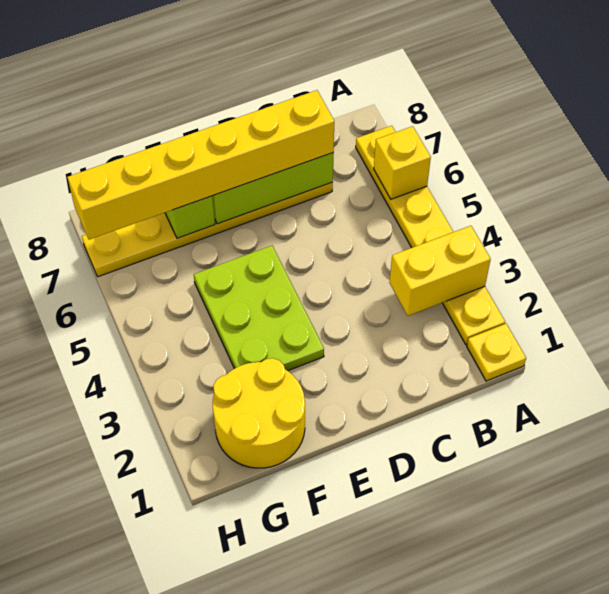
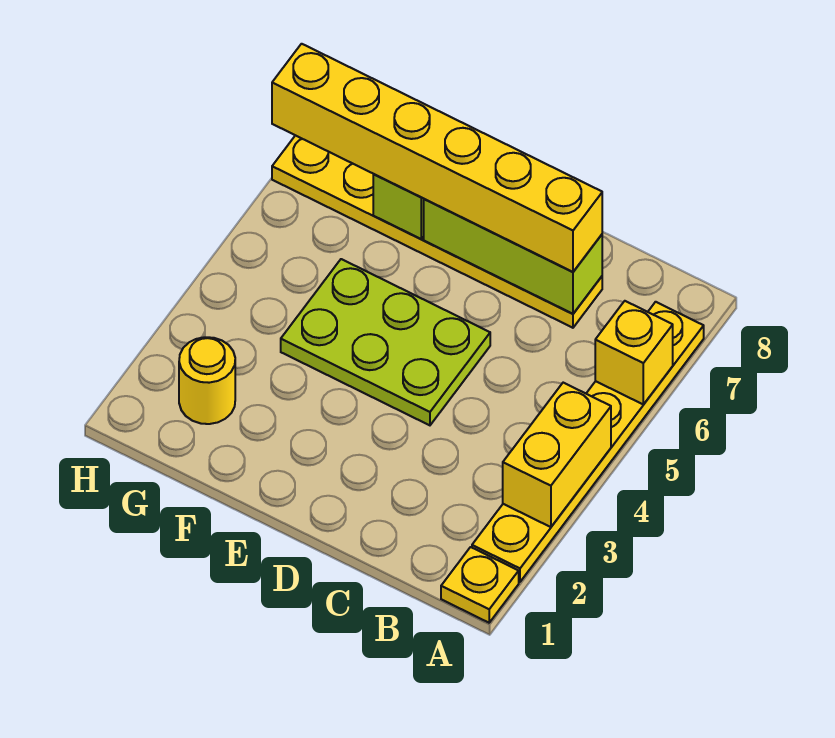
yellow brick A3:B3 level 2 -> yellow brick A3:A4 level 2
lime plate E3:F5 level 1 -> lime plate D4:F5 level 1
yellow round brick F1:G2 level 1 -> yellow round brick G2 level 1

